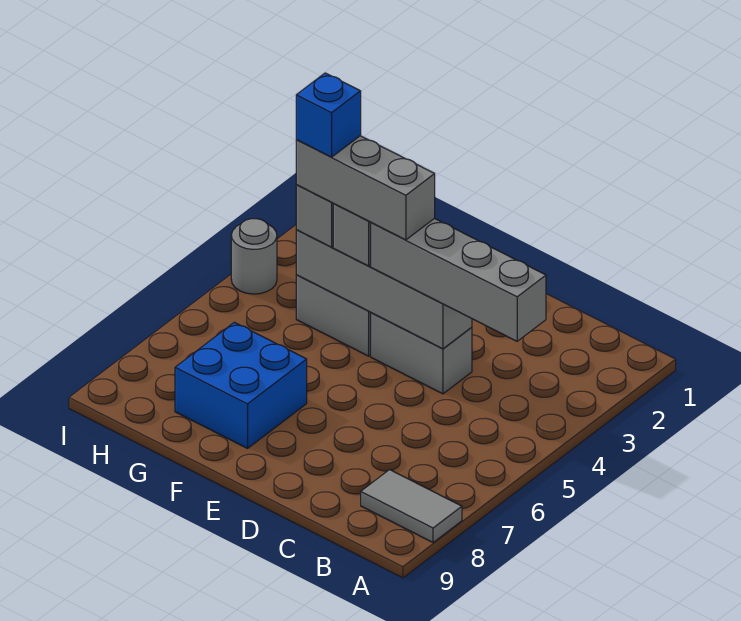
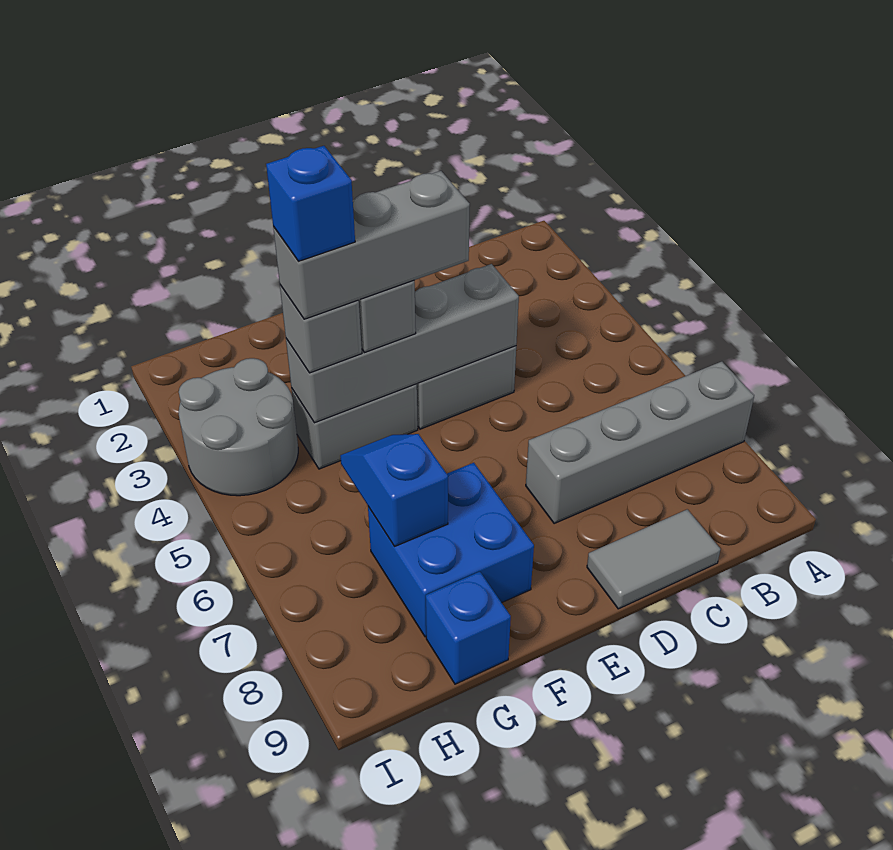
grey tile A8:B8 level 1 -> grey tile C9:D9 level 1
grey brick B4:E4 level 3 -> grey brick A7:D7 level 1
none -> blue slope G6:G7 level 2 top 7
none -> blue brick G9 level 1
grey round brick I4 level 1 -> grey round brick H3:I4 level 1

